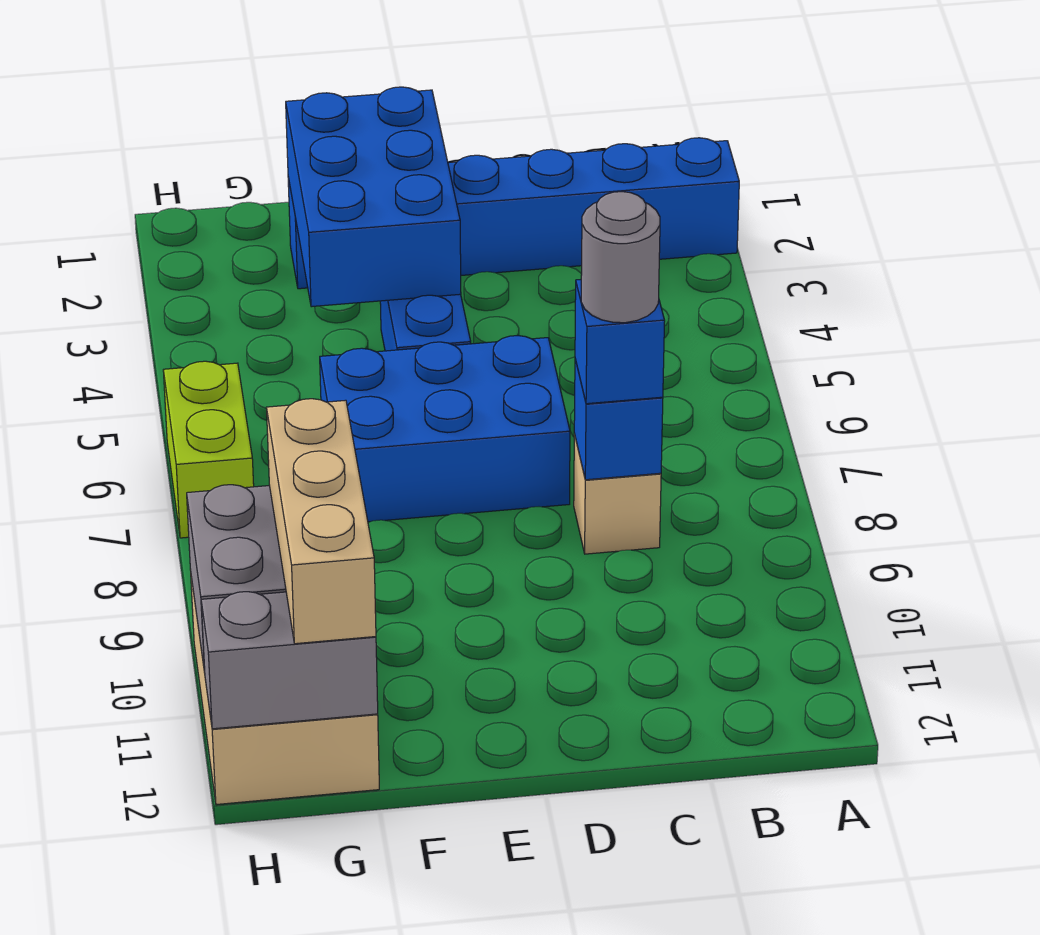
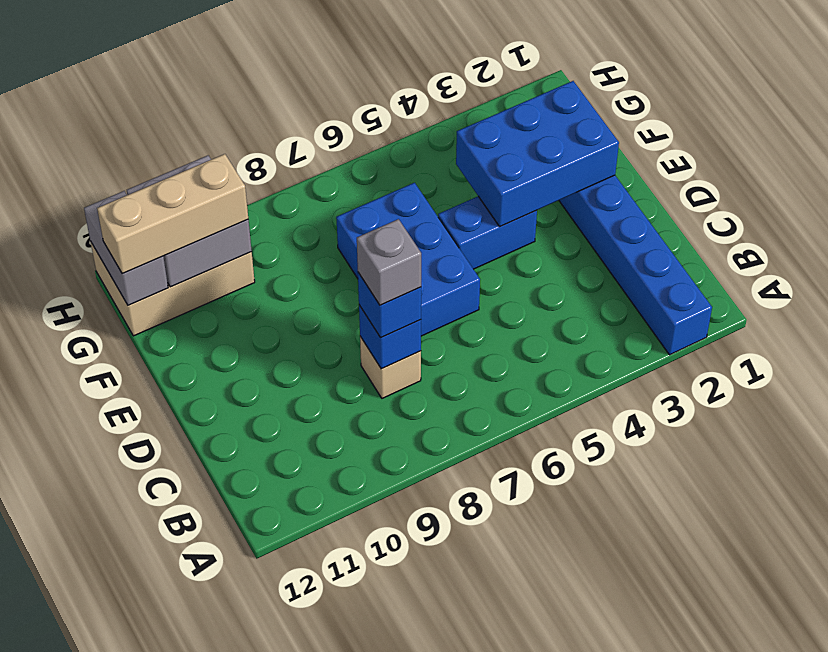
grey round brick C8 level 4 -> grey brick C8 level 4
lime brick H6:H7 level 1 -> none

